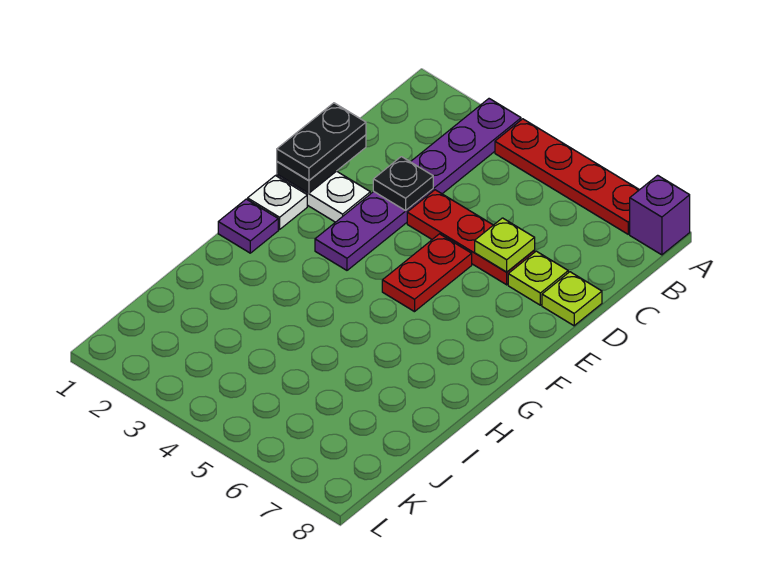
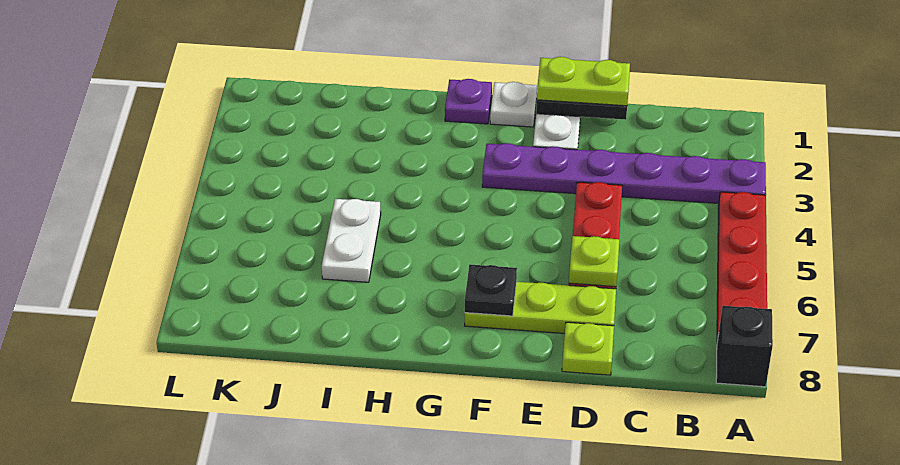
purple brick A8 level 1 -> black brick A8 level 1
black plate D1:E1 level 3 -> lime plate D1:E1 level 3
black plate D3 level 2 -> black plate F7 level 2
lime plate D7 level 1 -> lime plate D7:F7 level 1
red plate E5:F5 level 1 -> none
none -> white plate I5:I6 level 1

